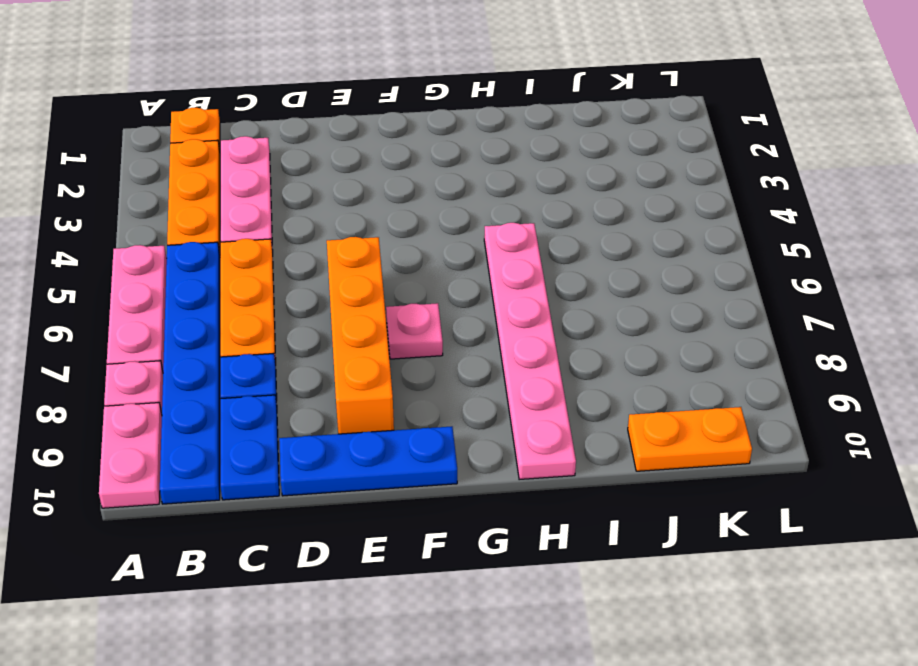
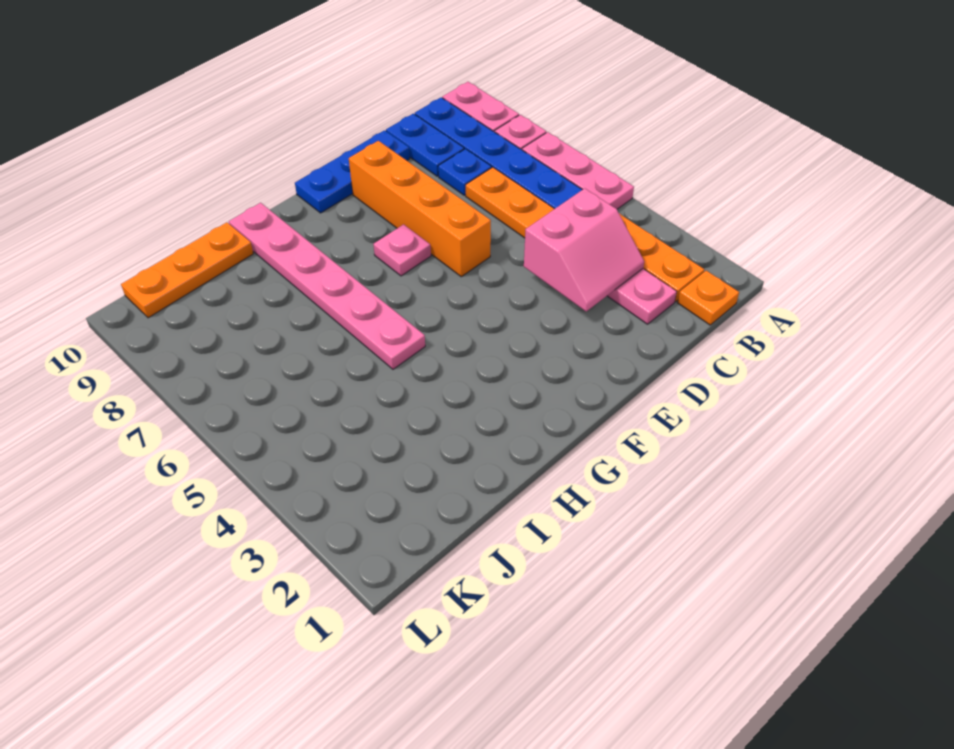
none -> pink slope C3:D4 level 2 top 4
orange plate J10:K10 level 1 -> orange plate I10:K10 level 1

